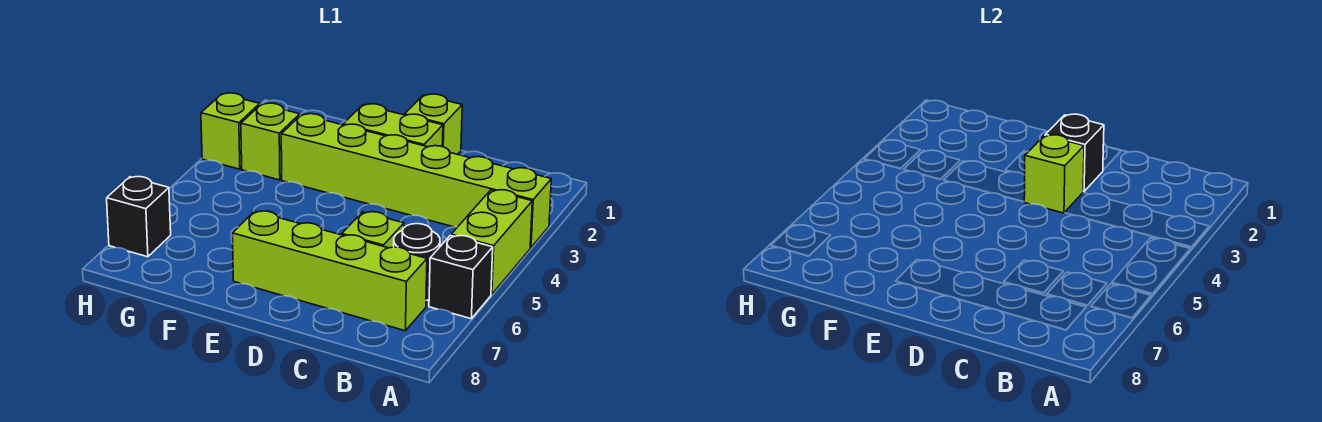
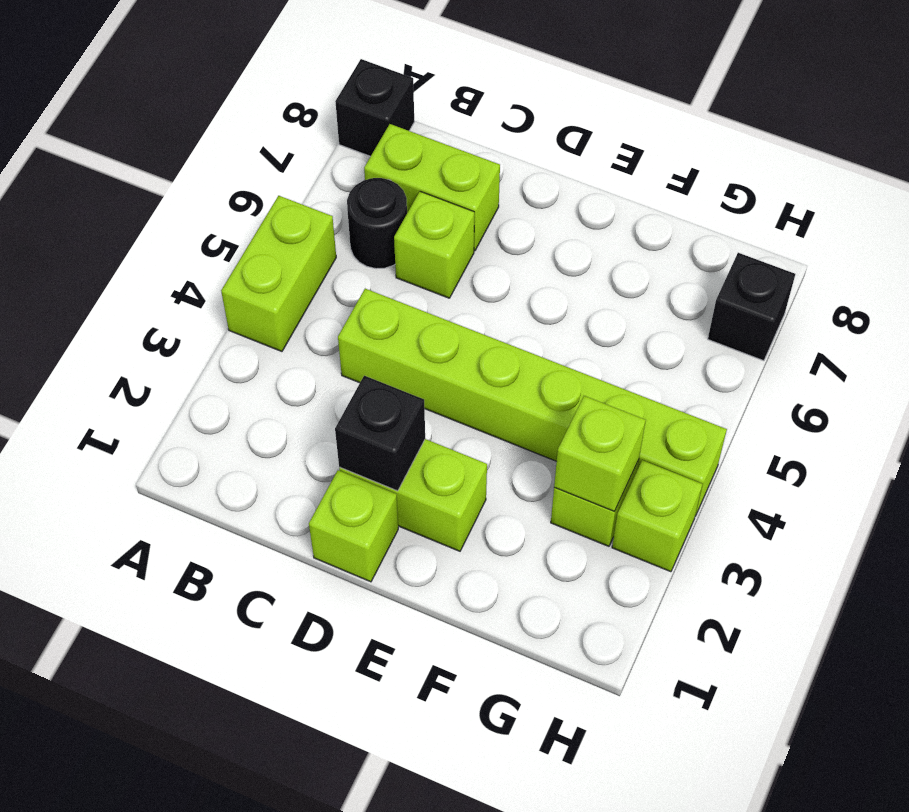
lime brick A3:F3 level 1 -> lime brick C4:H4 level 1
black brick A6 level 1 -> black brick A8 level 1
lime brick B7:E7 level 1 -> lime brick B7:C7 level 1
lime brick D3 level 2 -> lime brick G3 level 2

